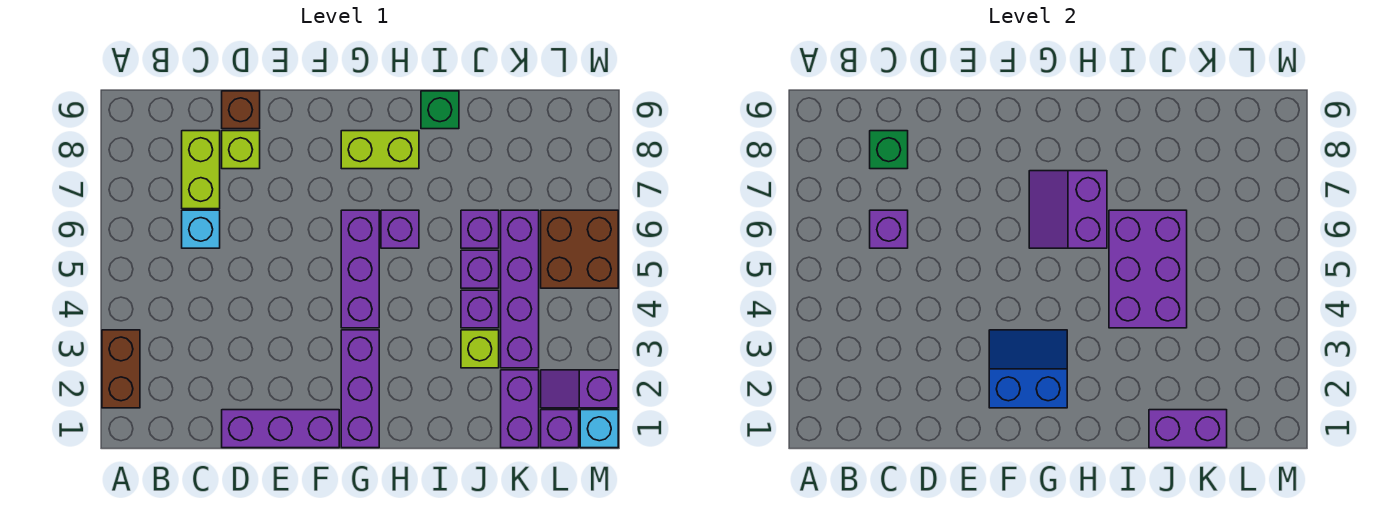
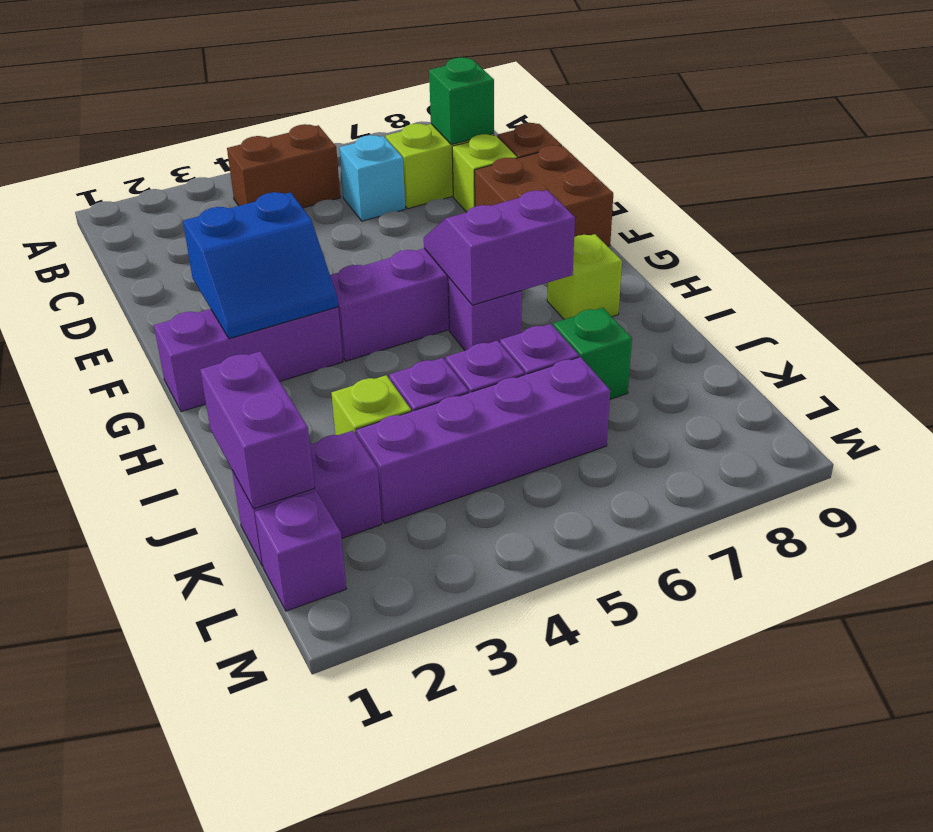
brown brick A2:A3 level 1 -> brown brick B4:B5 level 1
purple brick C6 level 2 -> none
purple brick D1:F1 level 1 -> none
blue slope F2:G3 level 2 top 2 -> blue slope F2:G3 level 2 top F
lime brick G8:H8 level 1 -> lime brick H8 level 1
purple brick I4:J6 level 2 -> none
green brick I9 level 1 -> green brick J7 level 1
purple slope L2:M2 level 1 top M -> none
brown brick L5:M6 level 1 -> brown brick E8:F9 level 1
cyan brick M1 level 1 -> none

